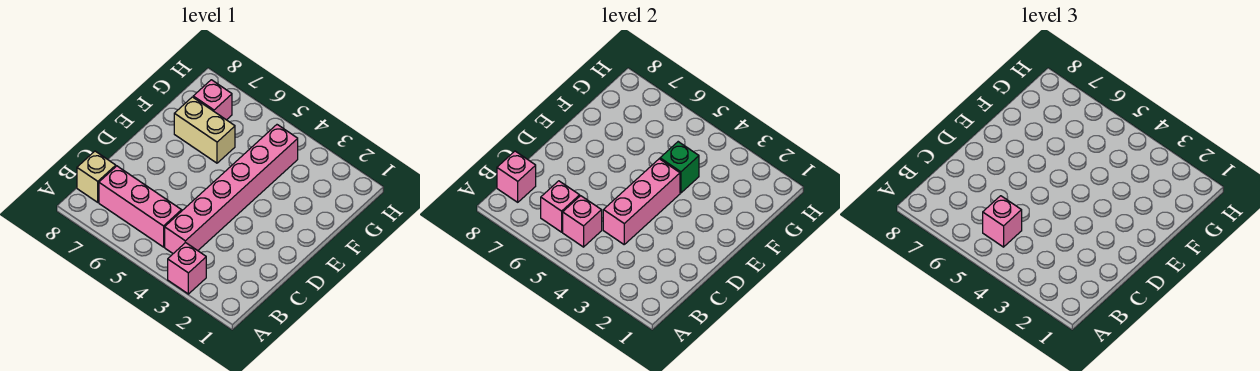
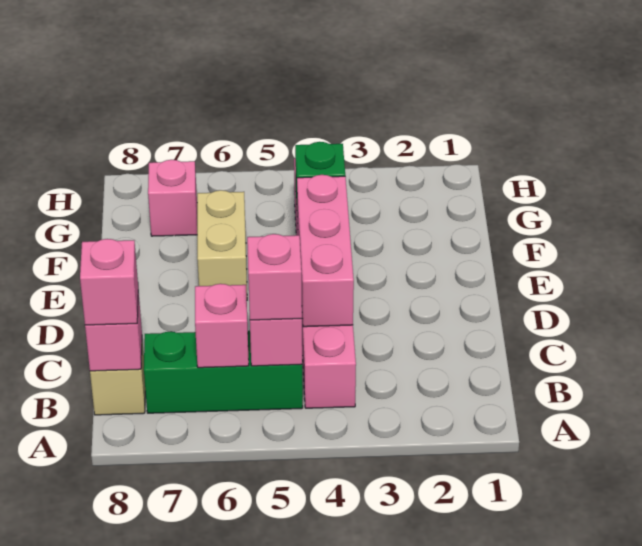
pink brick A3 level 1 -> pink brick B8 level 3
pink brick B5:B7 level 1 -> green brick B5:B7 level 1
tan brick F6:F7 level 1 -> tan brick E6:F6 level 1

